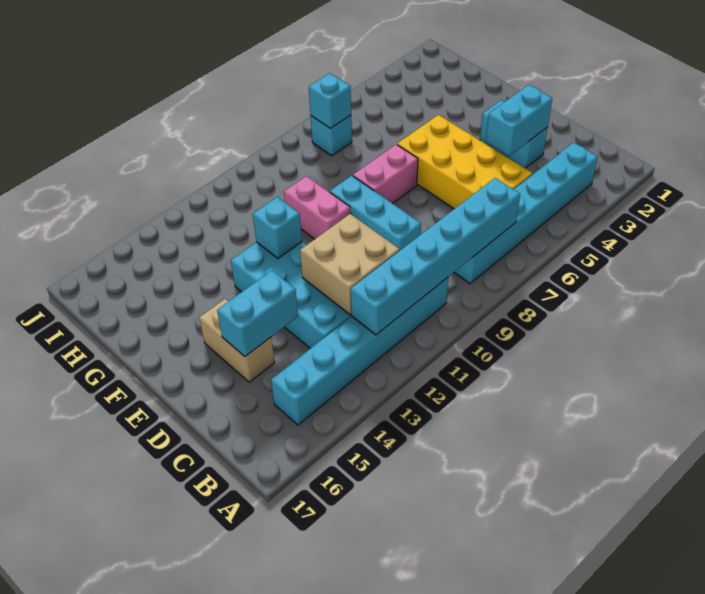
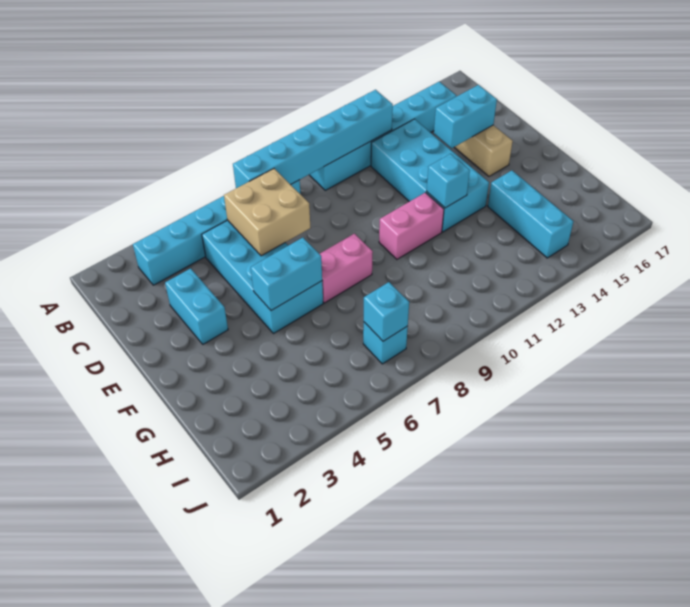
yellow brick C5:F6 level 1 -> cyan brick C5:F6 level 1
tan brick C11:D12 level 2 -> tan brick C6:D7 level 2
cyan brick D3:D4 level 2 -> cyan brick F5:F6 level 2
cyan brick D9:F9 level 1 -> cyan brick G14:I14 level 1
pink brick F10:G10 level 1 -> pink brick F10:F11 level 1

